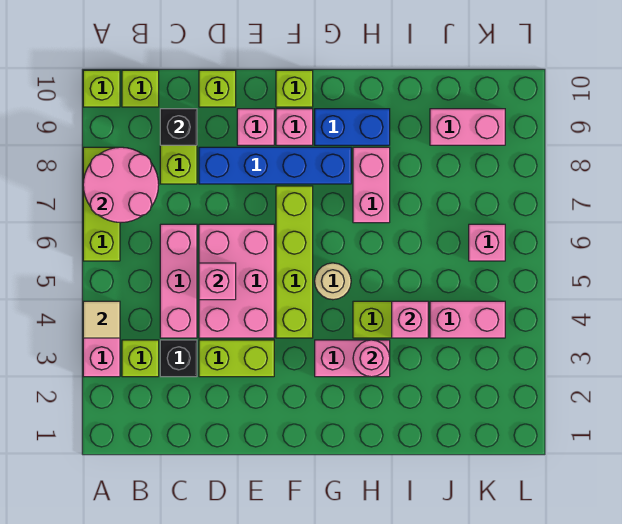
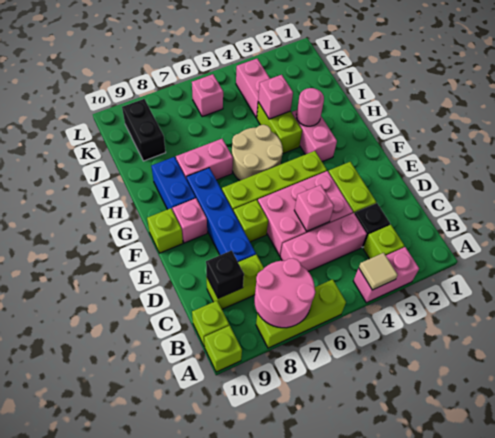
lime brick D10 level 1 -> lime brick E7 level 1
pink brick E9 level 1 -> none
tan round brick G5 level 1 -> tan round brick G5:H6 level 1
pink brick J9:K9 level 1 -> black brick J9:K9 level 1

